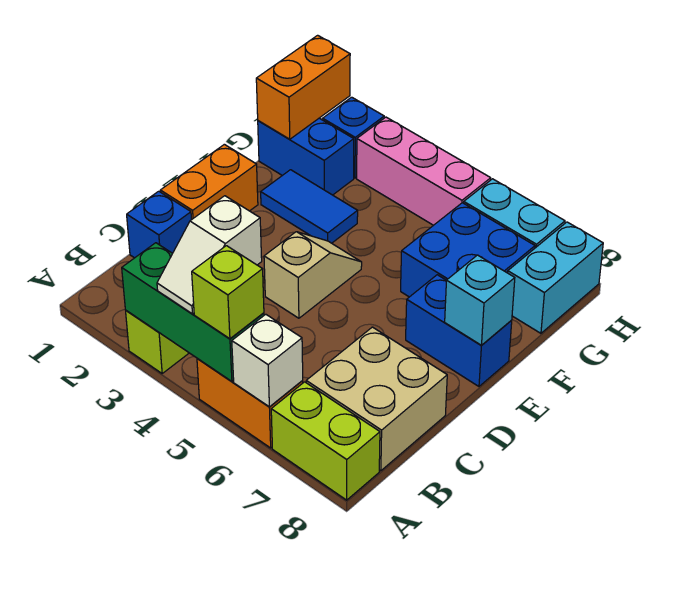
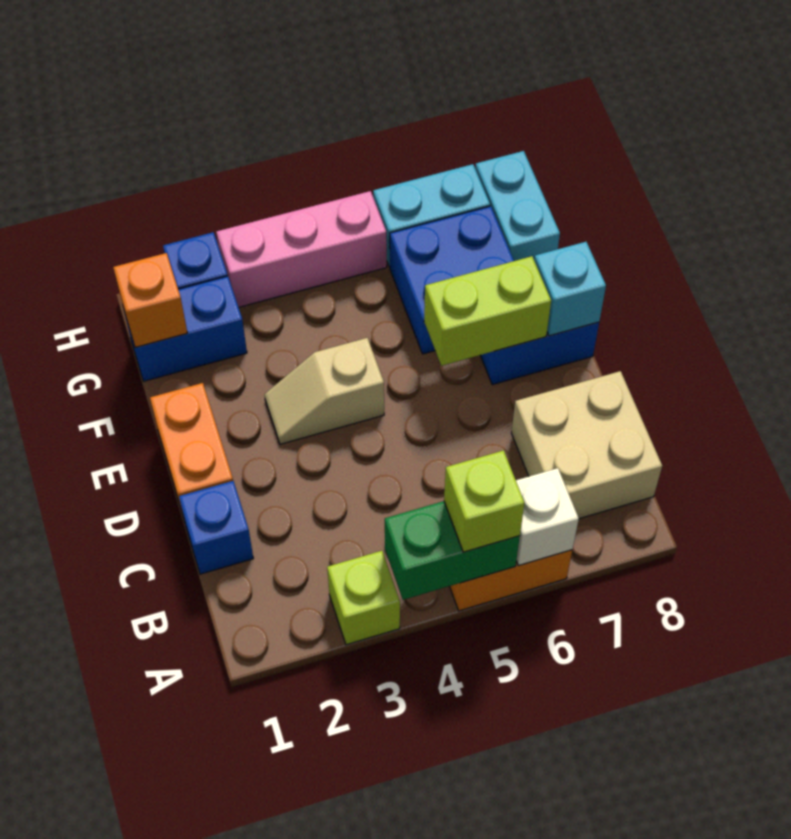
green brick A3:A5 level 2 -> green brick A4:A5 level 2
white slope A4:B4 level 3 top B -> none
lime brick A7:A8 level 1 -> lime brick E6:E7 level 2
tan slope D4:E4 level 1 top D -> tan slope E3:E4 level 1 top 4
blue tile F2:F3 level 1 -> none
orange brick G1:H1 level 2 -> orange brick G1 level 2

